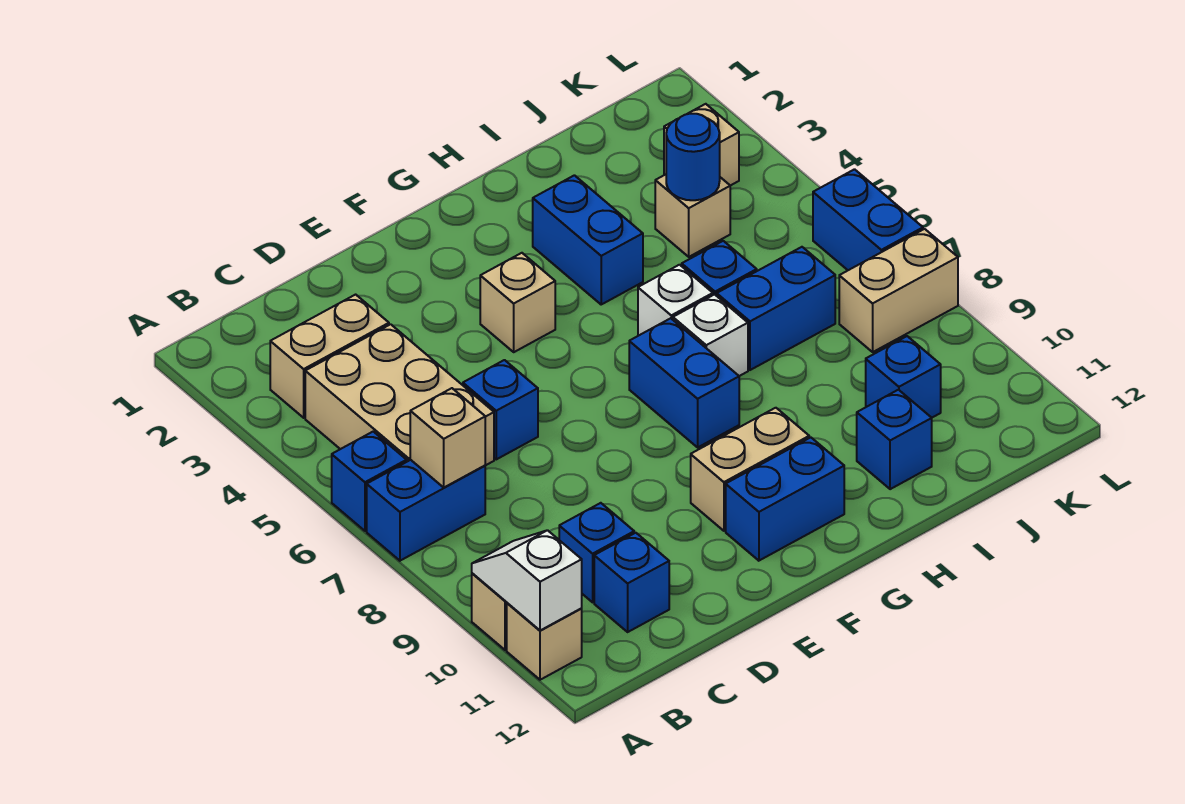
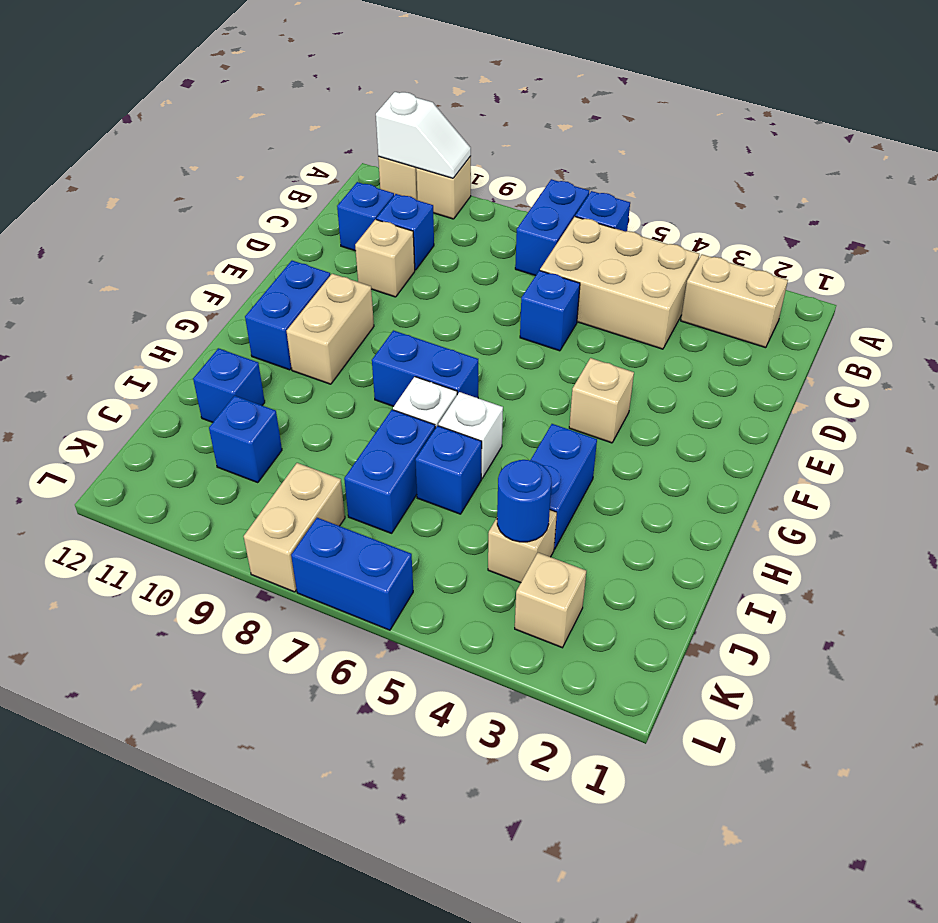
tan brick B3:C3 level 1 -> tan brick B2:B3 level 1
tan brick B7 level 2 -> tan brick D10 level 1
blue brick H3:H4 level 1 -> blue brick H4:I4 level 1

